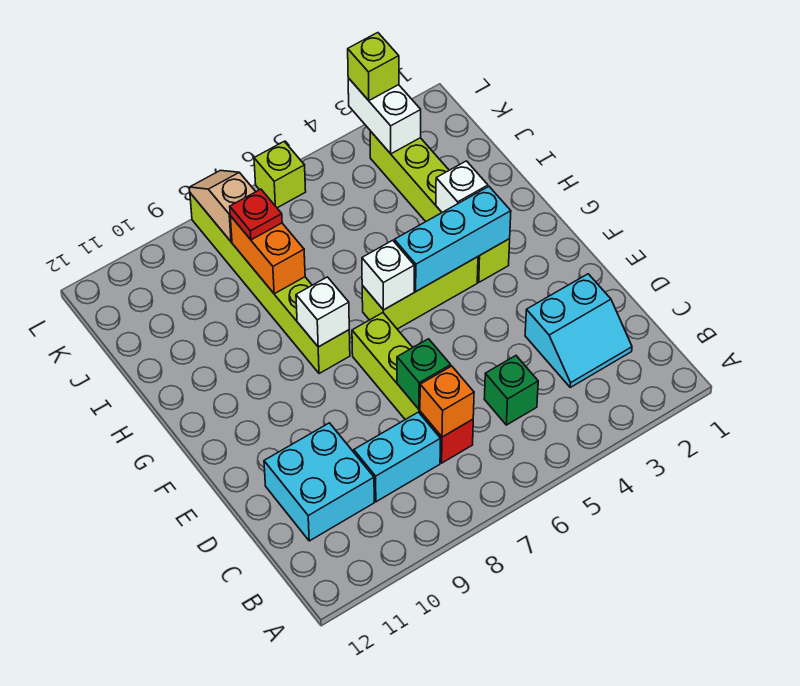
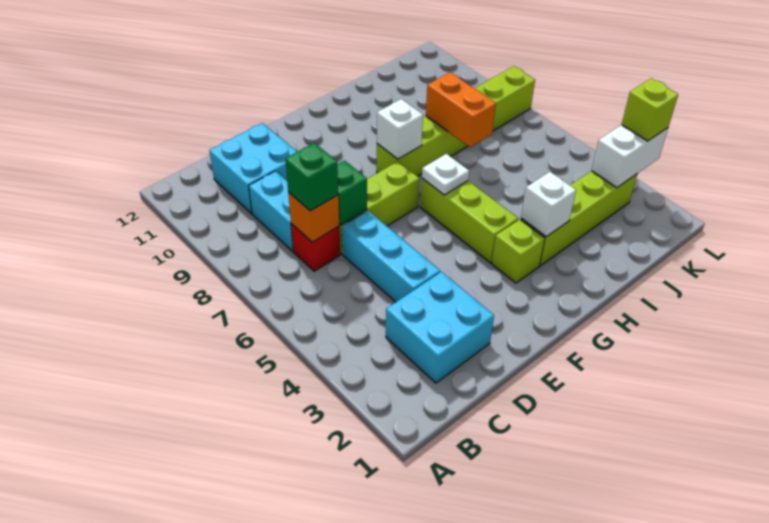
cyan slope C2:D3 level 1 top D -> cyan brick C2:D3 level 1
green brick C5 level 1 -> green brick C7 level 3
cyan brick G3:G5 level 2 -> cyan brick D4:D6 level 1
white brick G6 level 2 -> white plate G6 level 2
orange brick I8:J8 level 2 -> orange brick I7:I8 level 2
red plate J8 level 3 -> none
tan slope K8:L8 level 2 top K -> none
lime brick L6 level 1 -> none

